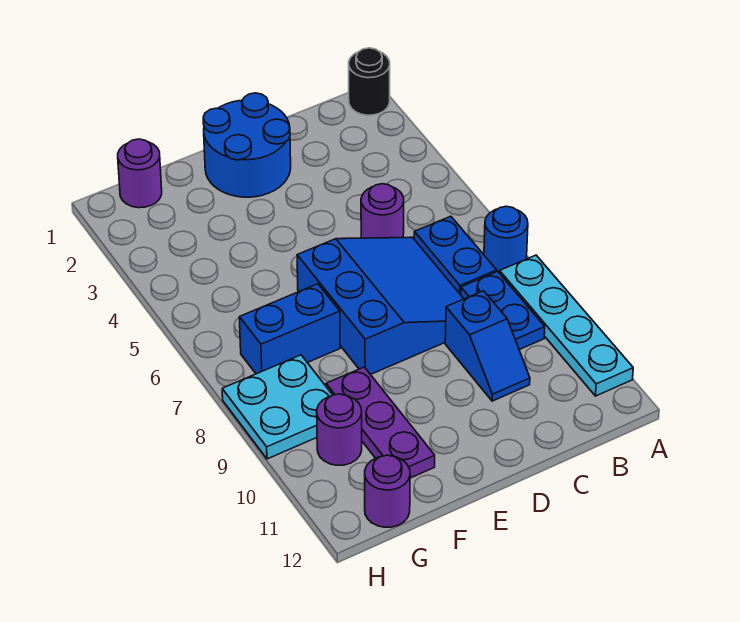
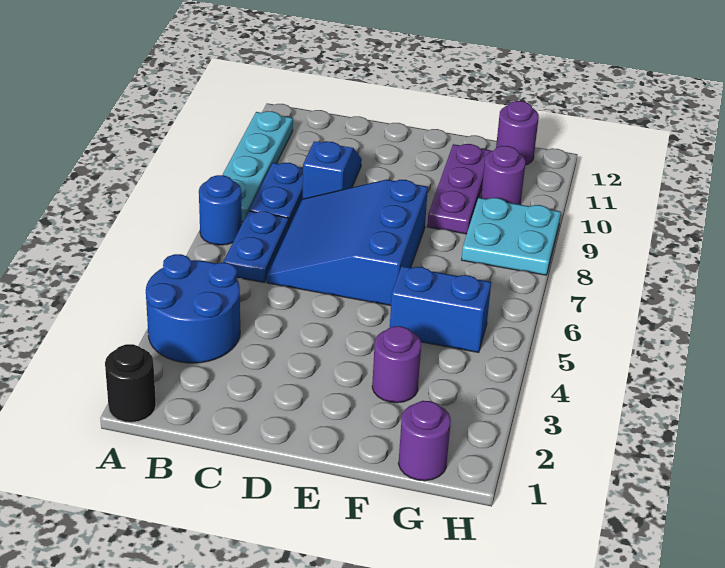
purple round brick C5 level 1 -> purple round brick F3 level 1
blue round brick D1:E2 level 1 -> blue round brick A3:B4 level 1
blue brick F7:G7 level 1 -> blue brick F5:G5 level 1

